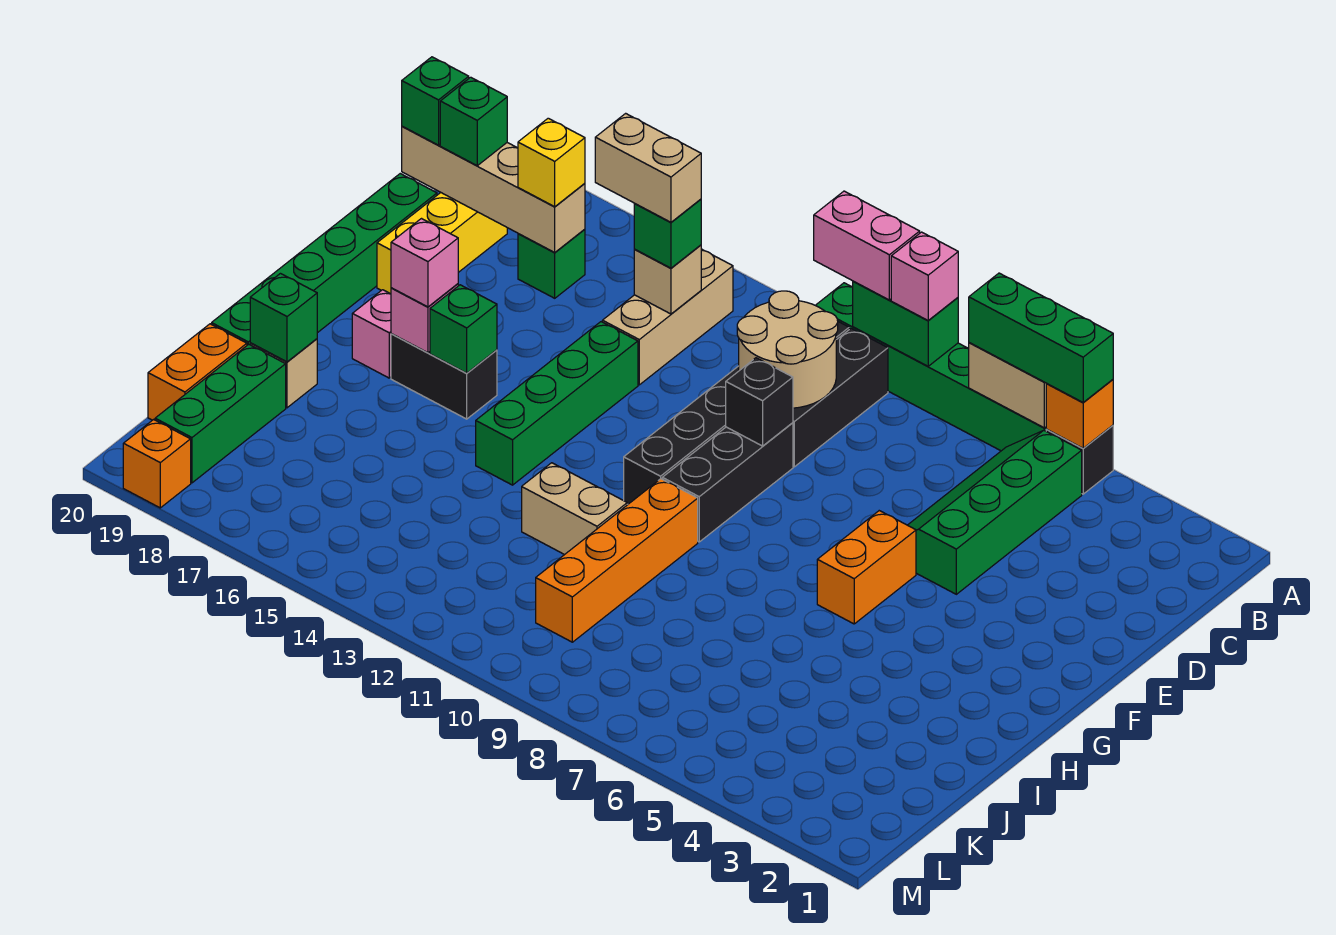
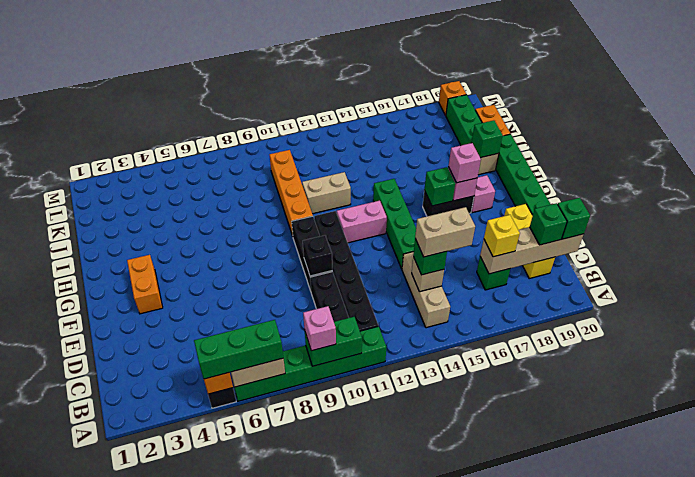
pink brick A10:A11 level 3 -> pink brick G12:G13 level 1
green slope B5:E6 level 1 top 5 -> none
tan round brick C10:D11 level 2 -> none
orange brick F6:G6 level 1 -> orange brick F3:G3 level 1

